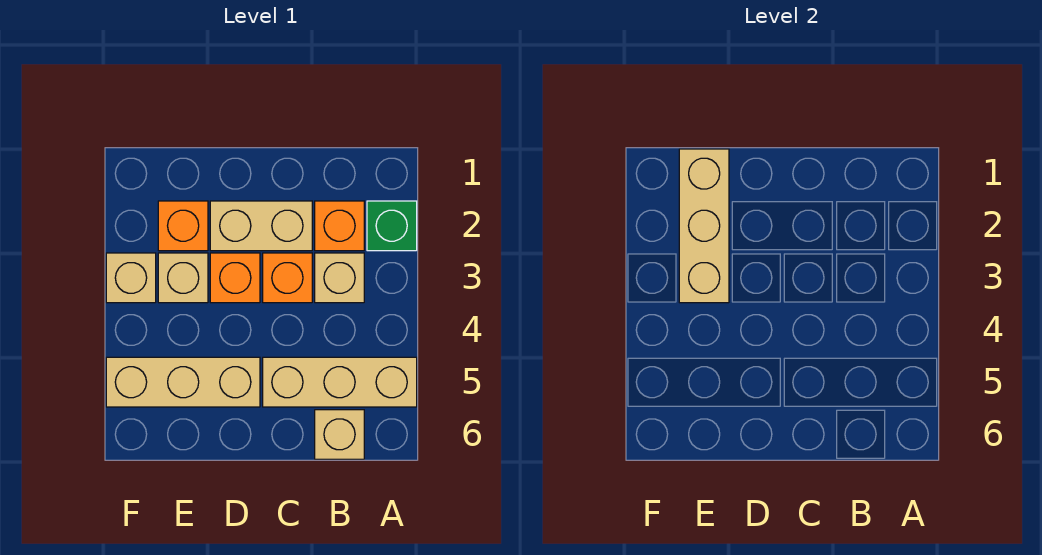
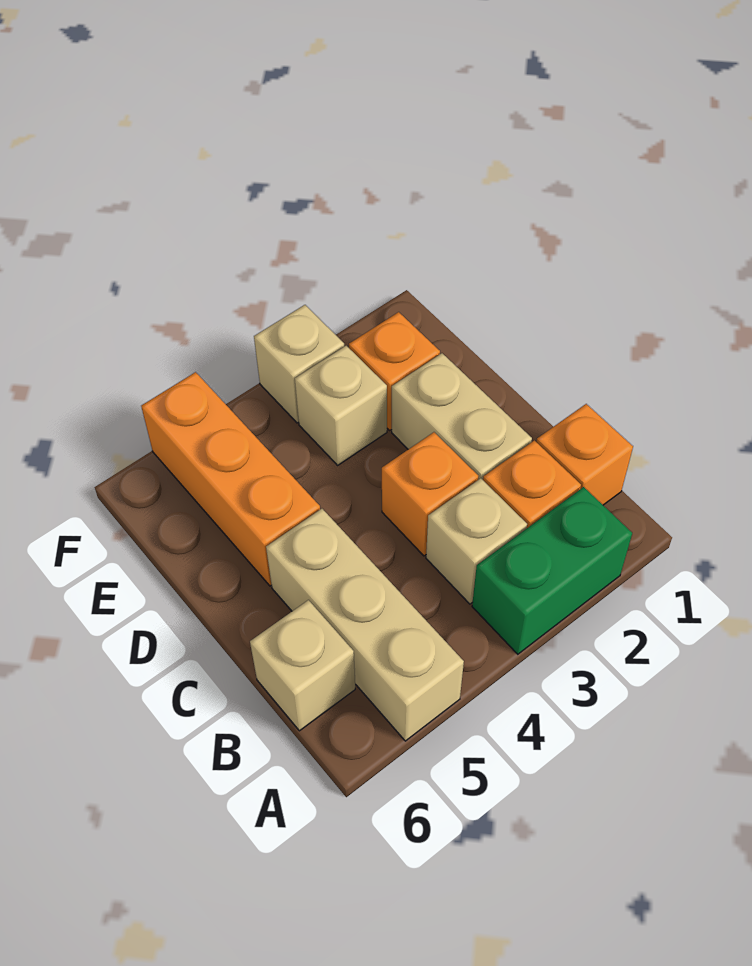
green brick A2 level 1 -> green brick A2:A3 level 1
orange brick D3 level 1 -> orange brick B1 level 1
tan brick D5:F5 level 1 -> orange brick D5:F5 level 1
tan brick E1:E3 level 2 -> none

